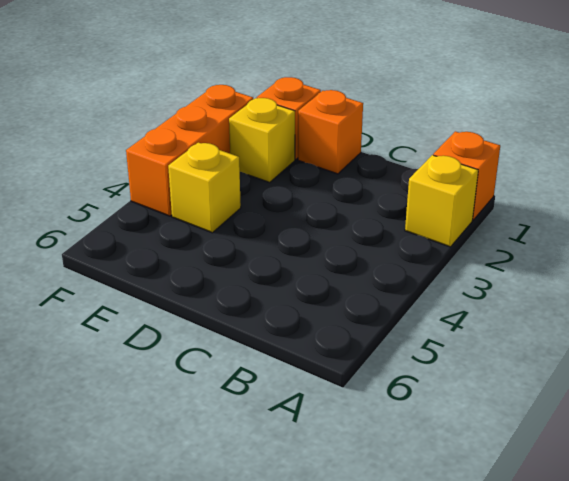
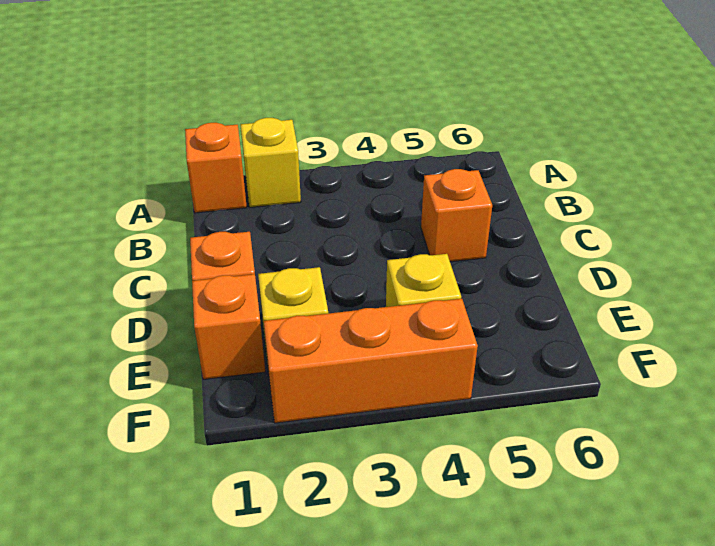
none -> orange brick C5 level 1

